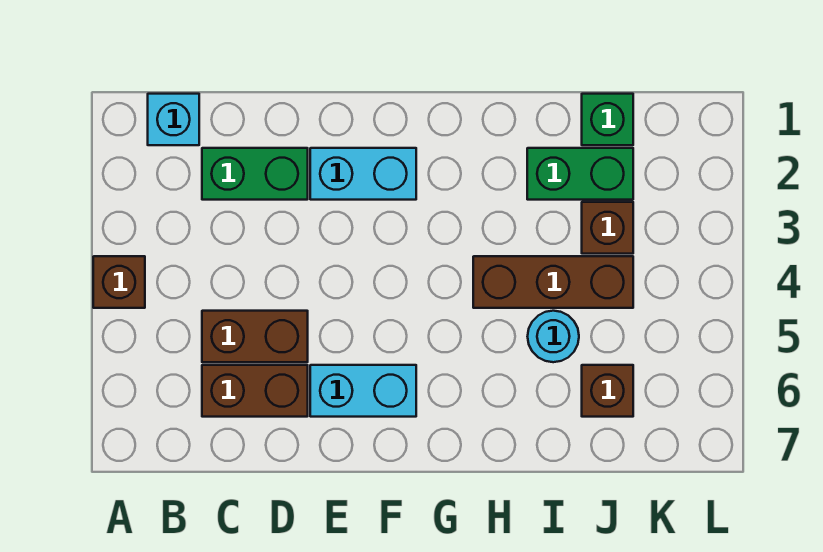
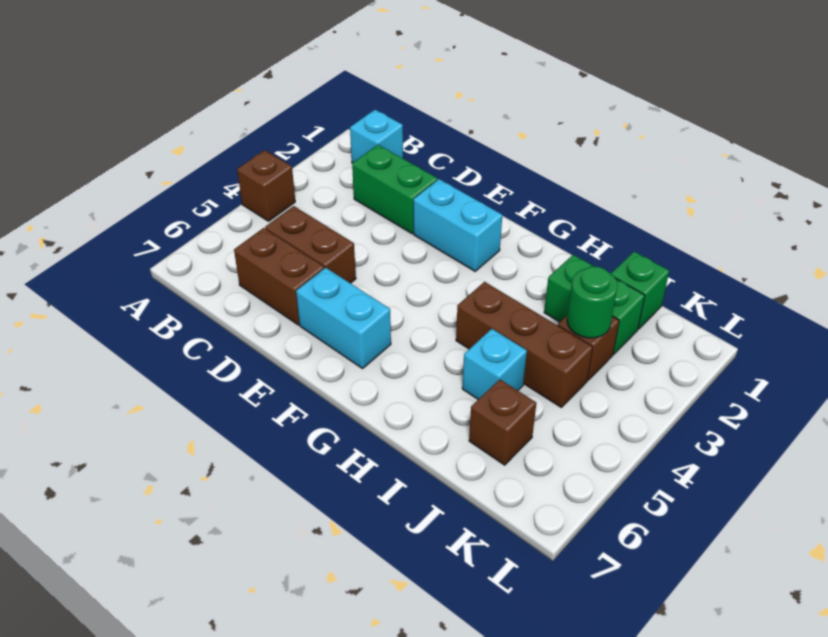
cyan round brick I5 level 1 -> cyan brick I5 level 1
none -> green round brick J3 level 2

